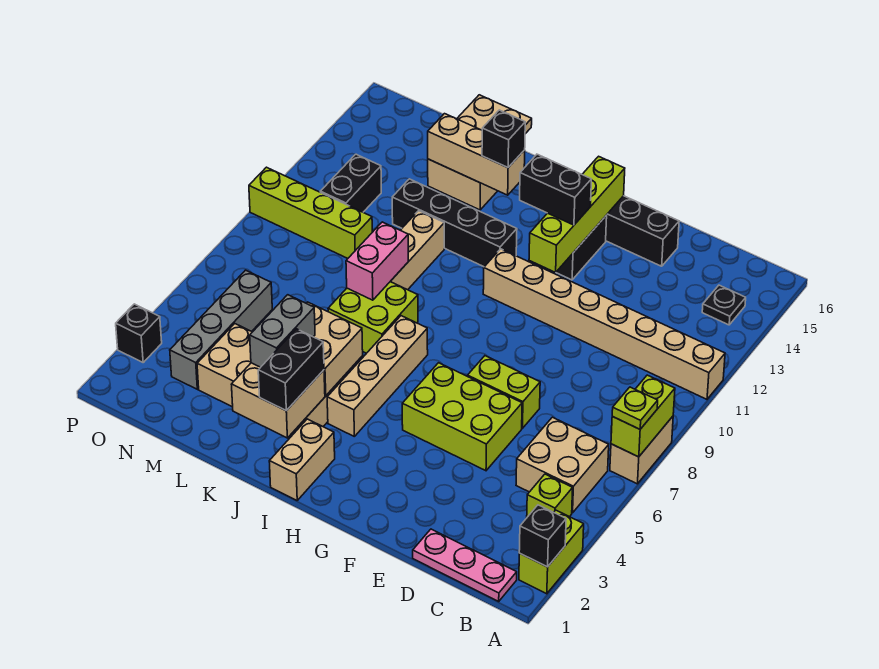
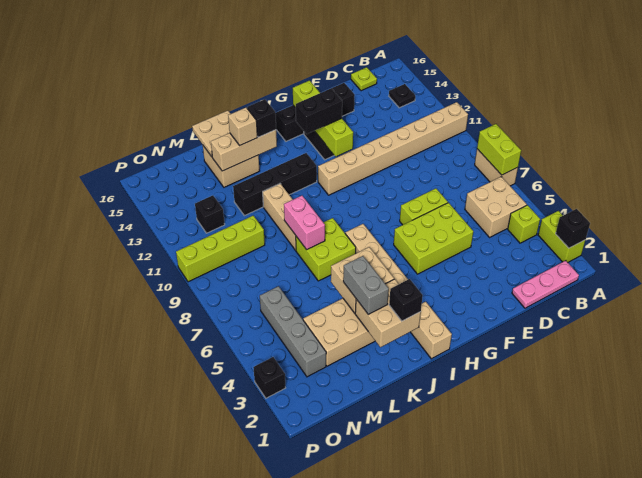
lime plate A7 level 3 -> lime plate C16 level 1
black brick J2:J3 level 3 -> black brick J2 level 3
none -> tan brick K14 level 3
black brick N11:N12 level 1 -> black brick N12 level 1

